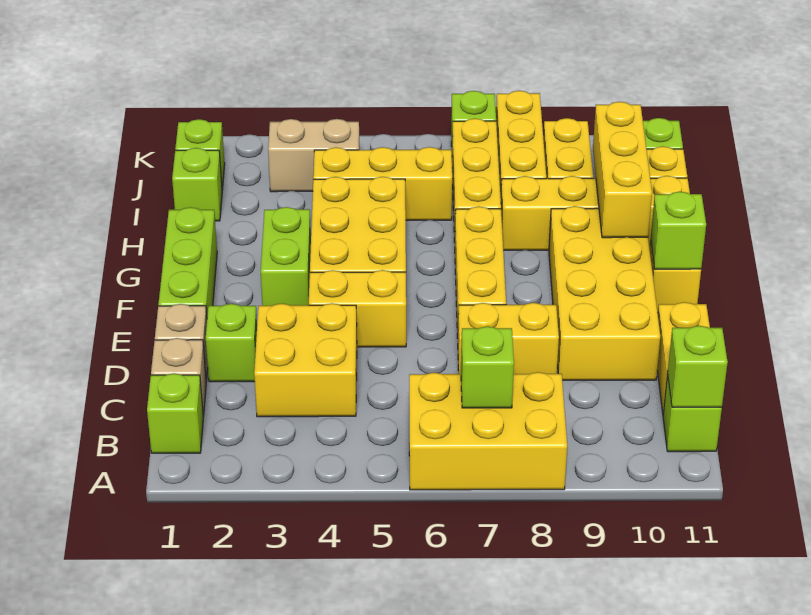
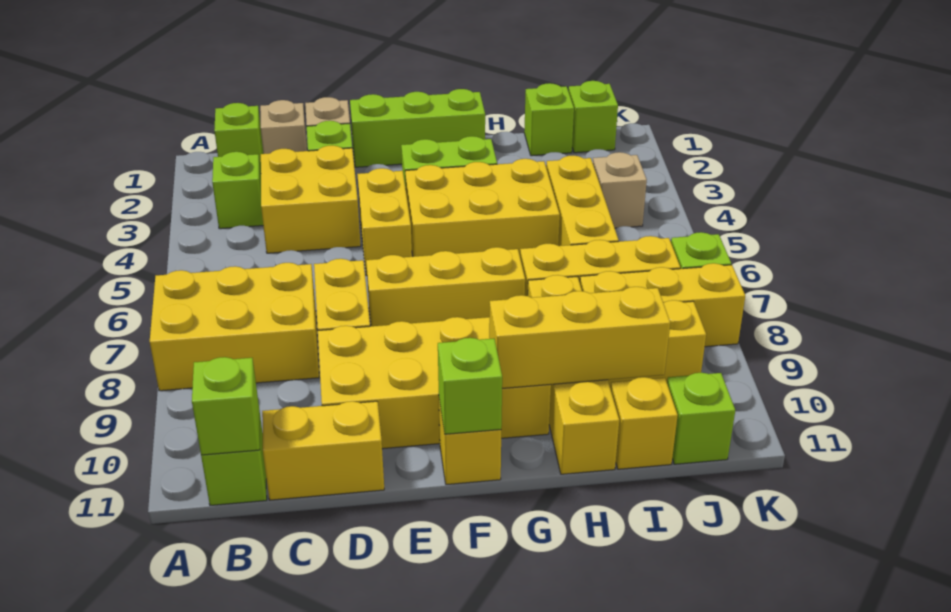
yellow brick A6:B8 level 1 -> yellow brick A7:C8 level 1
lime brick B7 level 2 -> lime brick B3 level 1
tan brick J3:J4 level 1 -> tan brick J4 level 1

